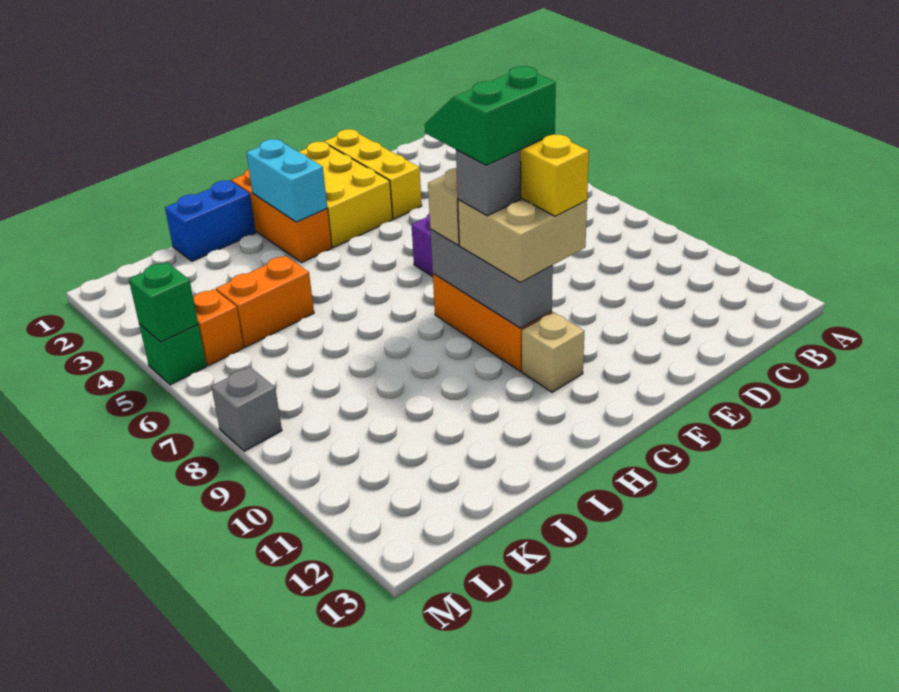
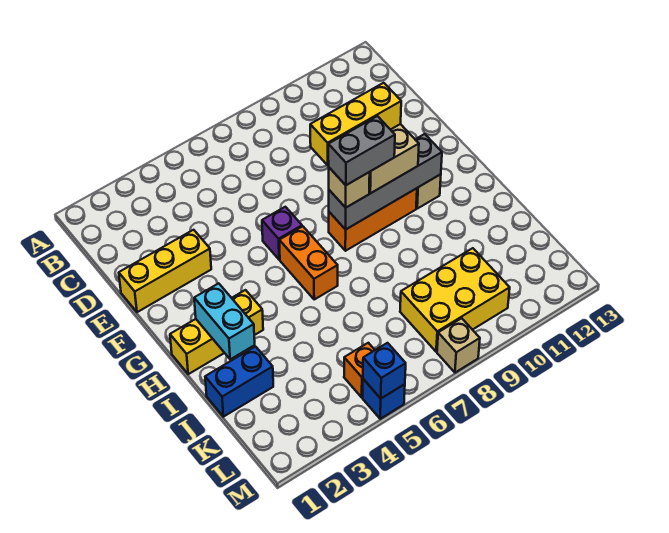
yellow brick F1:G3 level 1 -> yellow brick K8:L10 level 1
green slope F8:G9 level 5 top 9 -> none
grey brick G8:G10 level 2 -> grey brick G8:G11 level 2
grey brick G9 level 4 -> grey brick G8:G9 level 4
orange brick H1:H3 level 1 -> yellow brick H1:H3 level 1
cyan brick H2:H3 level 2 -> cyan brick H2:I2 level 2
blue brick I1:J1 level 1 -> blue brick J1:J2 level 1
orange brick J5:K5 level 1 -> orange brick G6:H6 level 1
green brick M5 level 1 -> blue brick M5 level 1
green brick M5 level 2 -> blue brick M5 level 2
grey brick M8 level 1 -> tan brick M8 level 1

